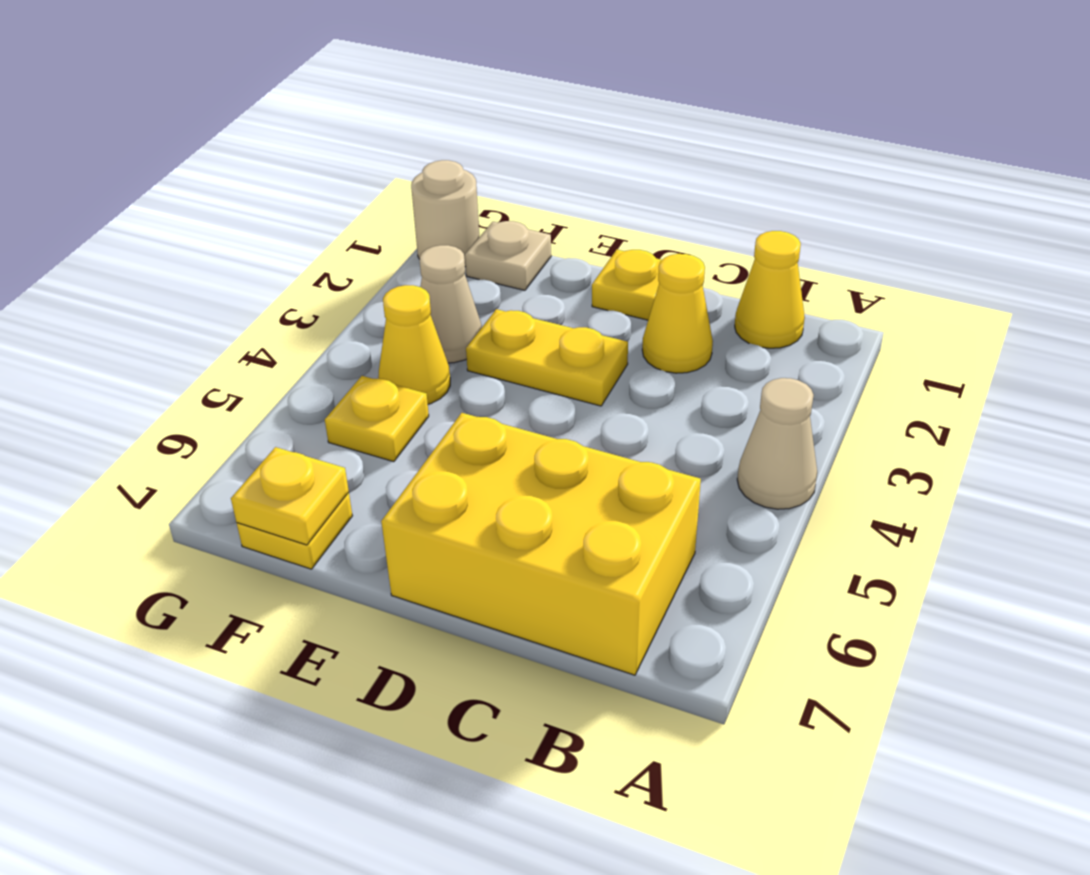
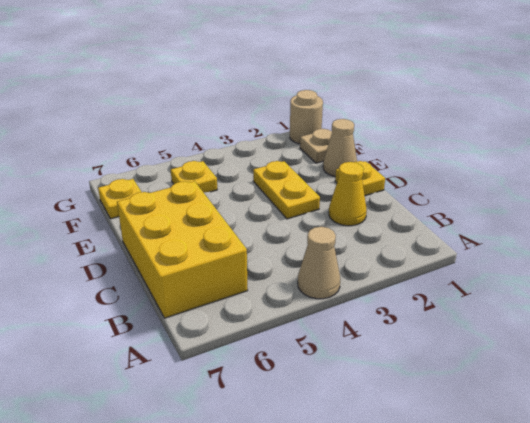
yellow cone B1 level 1 -> none
tan cone F3 level 1 -> tan cone E1 level 1
yellow cone F4 level 1 -> none
yellow plate F7 level 2 -> none

